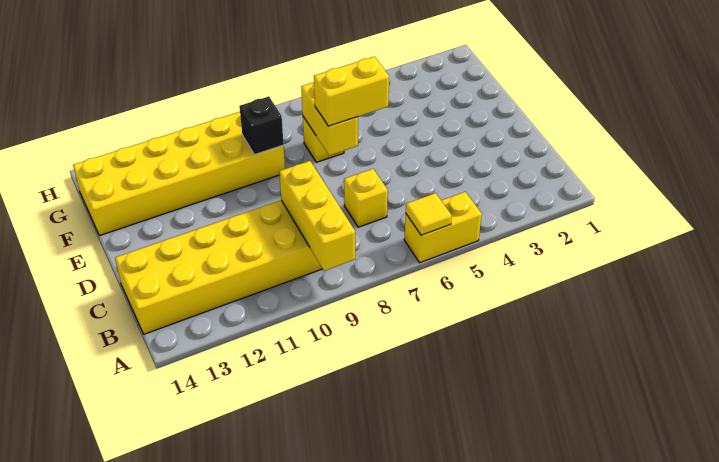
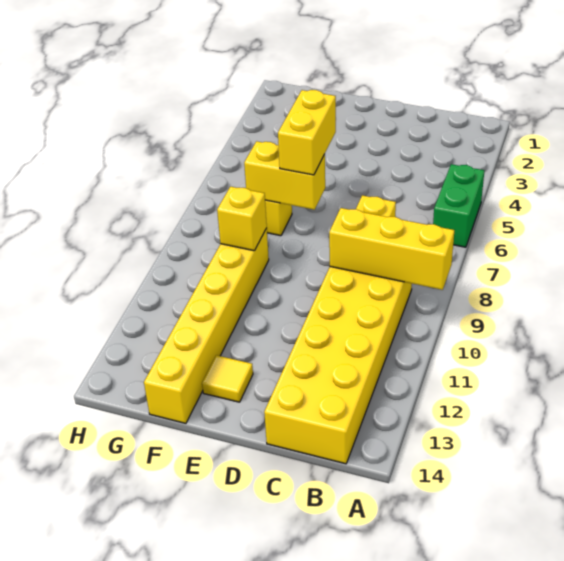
yellow brick A5:A6 level 1 -> green brick A5:A6 level 1
yellow tile A6 level 2 -> yellow tile E13 level 1
yellow brick F9:G14 level 1 -> yellow brick F9:F14 level 1
black brick F9 level 2 -> yellow brick F9 level 2

